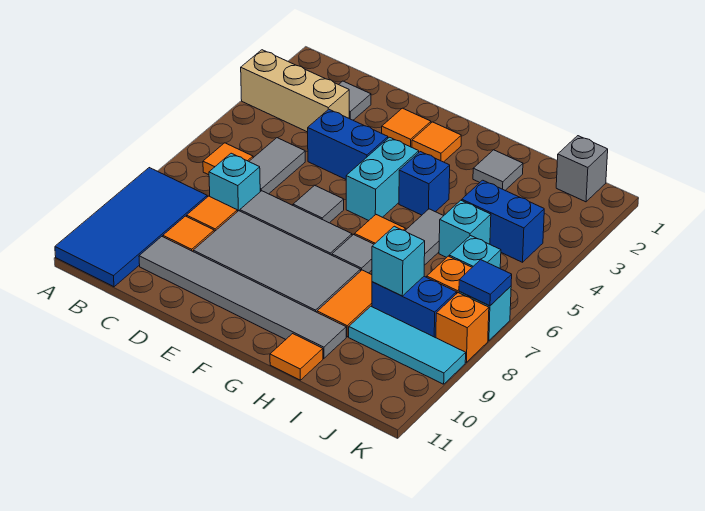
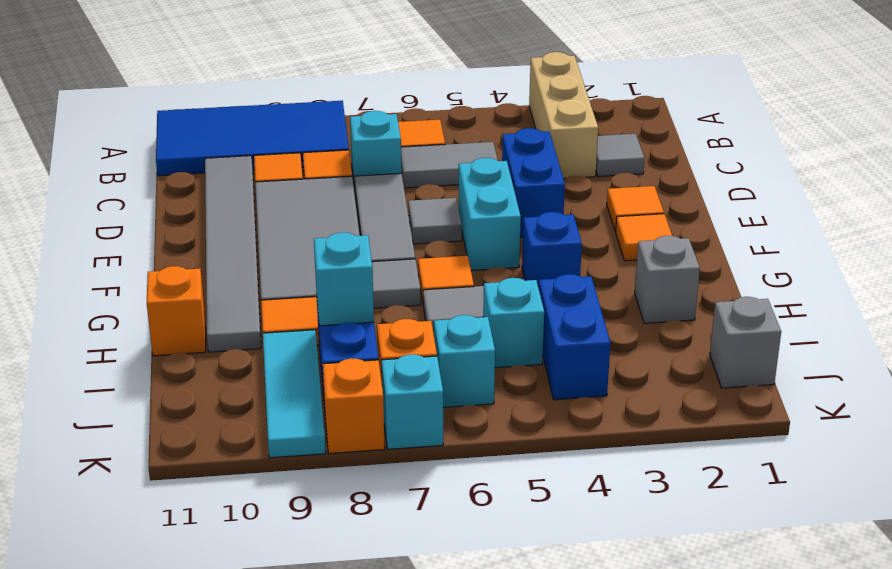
cyan brick F4:F5 level 1 -> cyan brick E5:F5 level 1
grey tile H2 level 1 -> grey brick H2 level 1
orange tile H11 level 1 -> orange brick H11 level 1
blue tile K7 level 2 -> none

